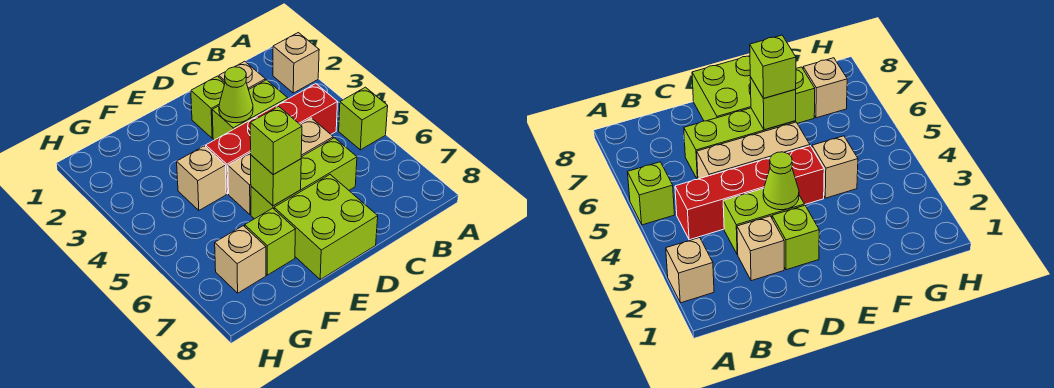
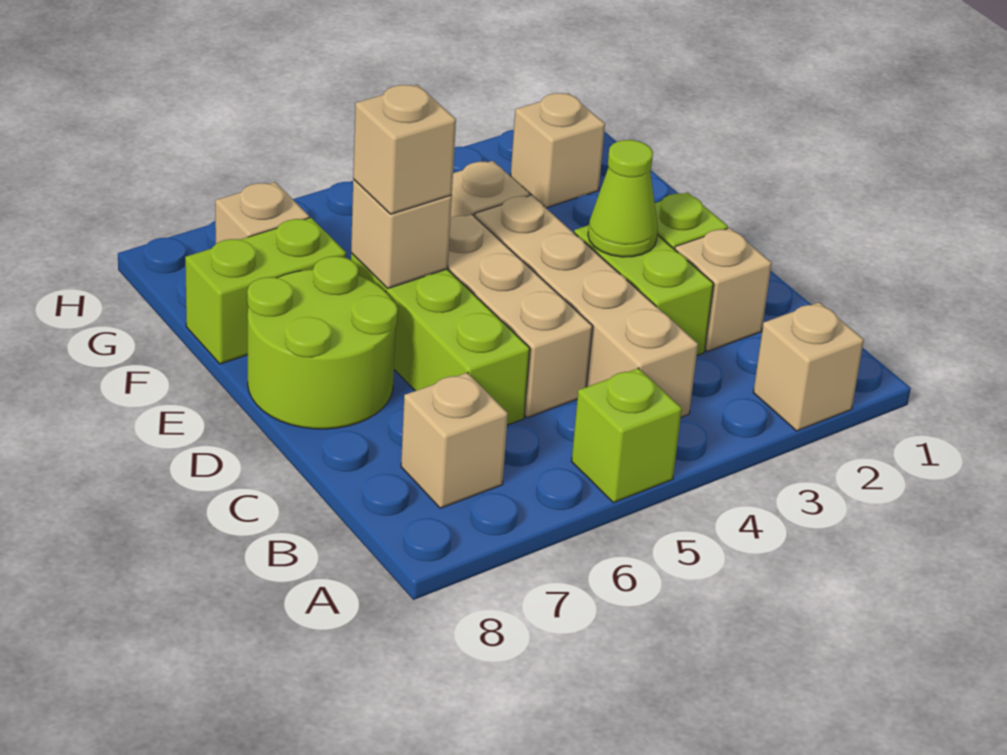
red brick B4:E4 level 1 -> tan brick B4:E4 level 1
none -> tan brick B7 level 1
lime brick D7:E8 level 1 -> lime round brick D7:E8 level 1
lime brick E6 level 2 -> tan brick E6 level 2
lime brick E6 level 3 -> tan brick E6 level 3
lime brick F7 level 1 -> lime brick F7:F8 level 1
none -> tan brick G2 level 1

